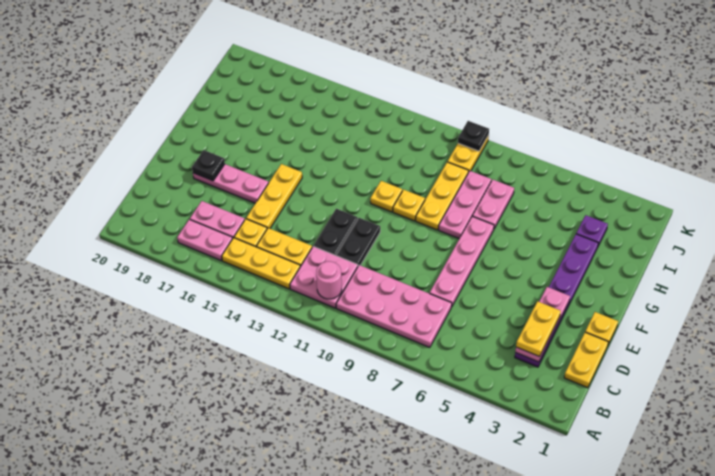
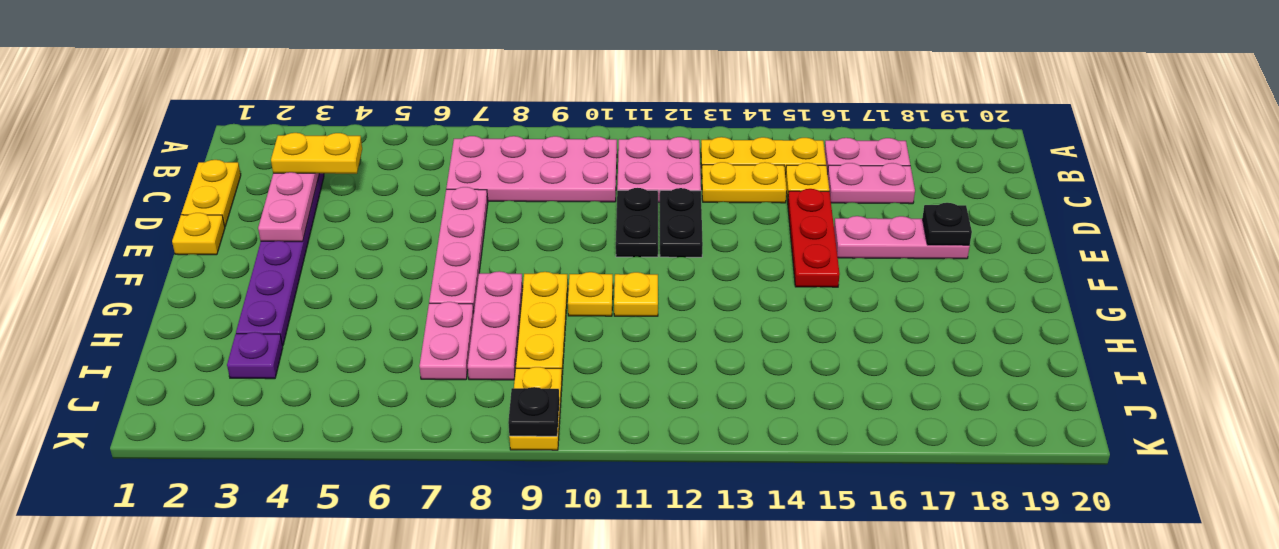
pink round brick B11 level 2 -> none
yellow plate C3:D3 level 3 -> yellow plate C3:C4 level 3
yellow plate D15:F15 level 1 -> red plate D15:F15 level 1

